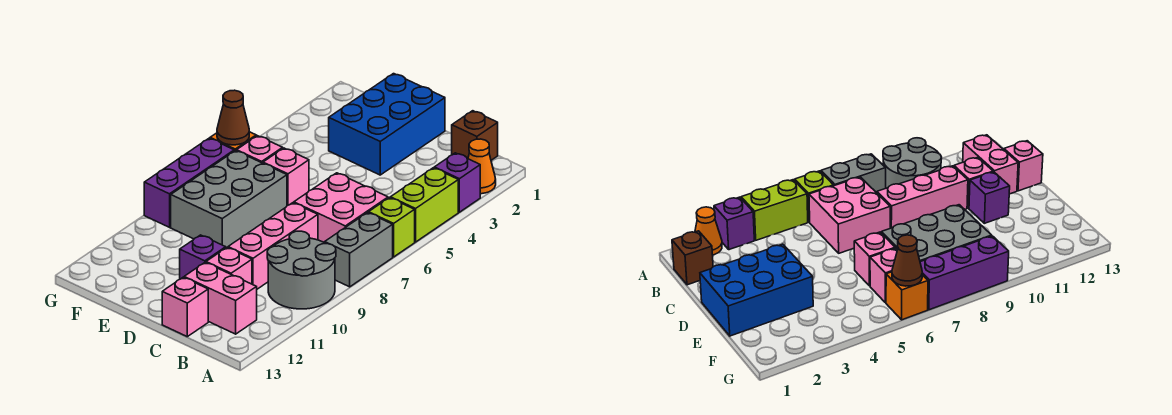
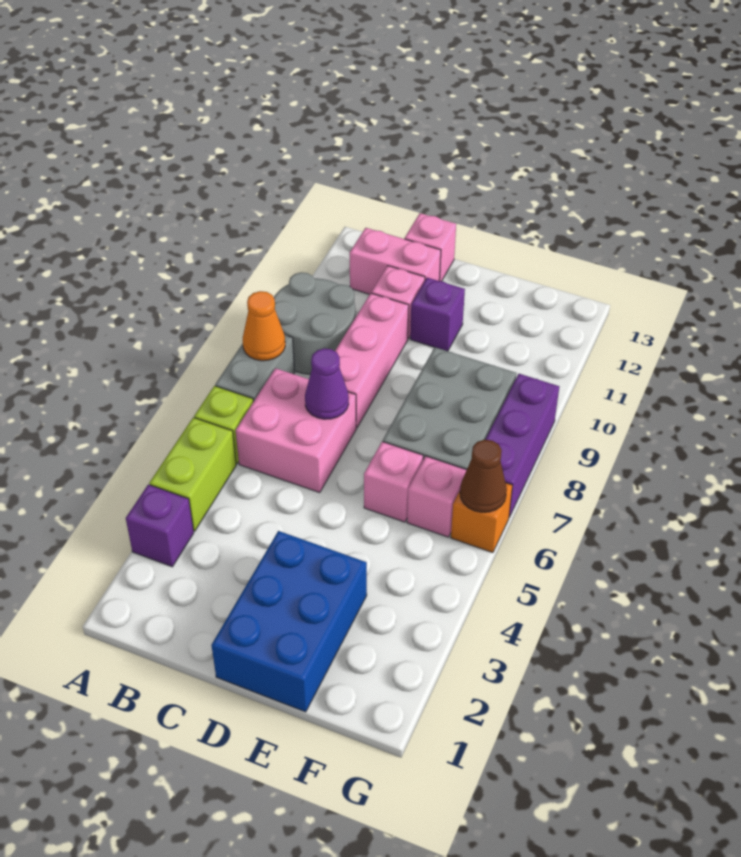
orange cone A2 level 1 -> orange cone A8 level 2
brown brick B1 level 1 -> none
none -> purple cone C7 level 2

